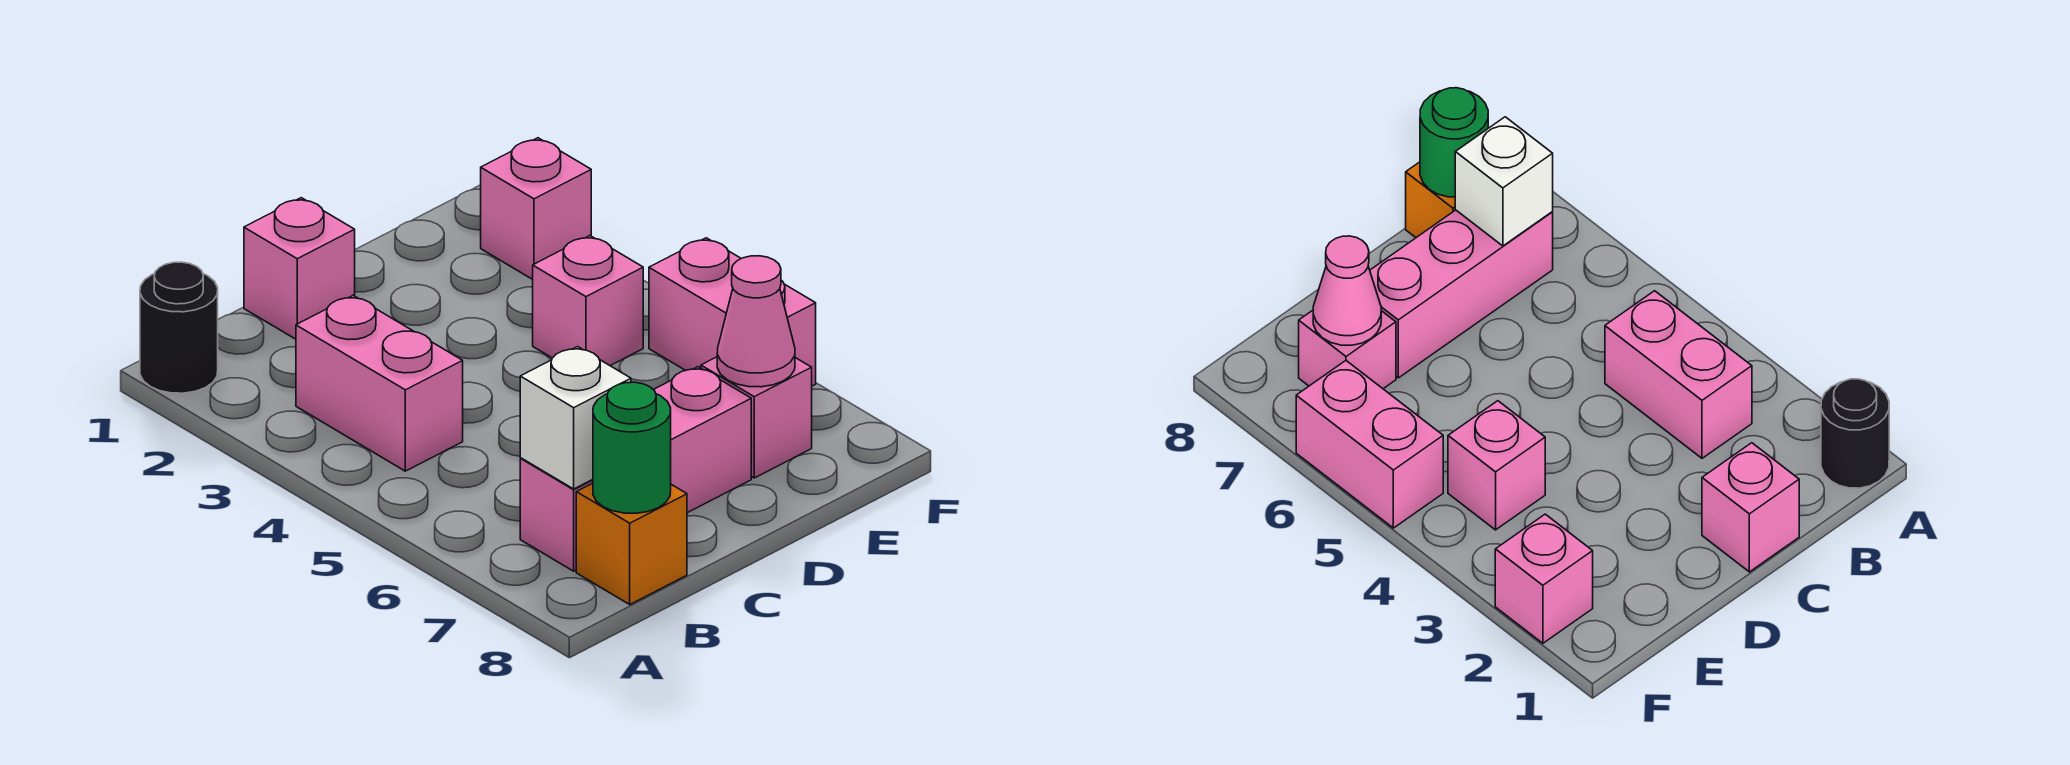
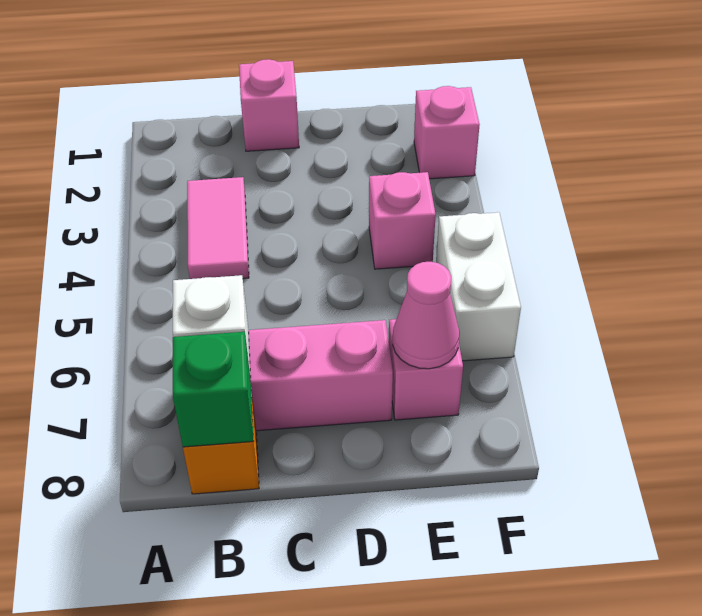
black round brick A1 level 1 -> none
pink brick B3:B4 level 1 -> pink tile B3:B4 level 1
green round brick B8 level 2 -> green brick B8 level 2
pink brick F5:F6 level 1 -> white brick F5:F6 level 1

